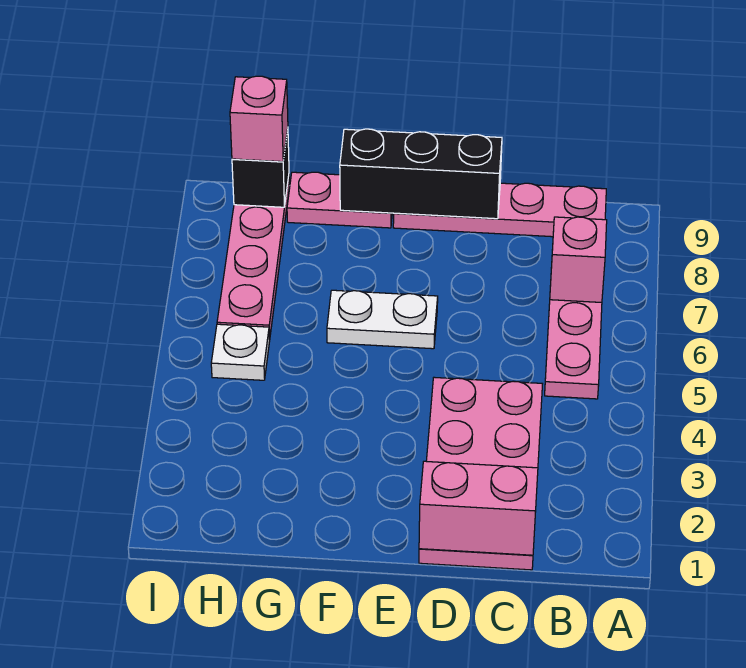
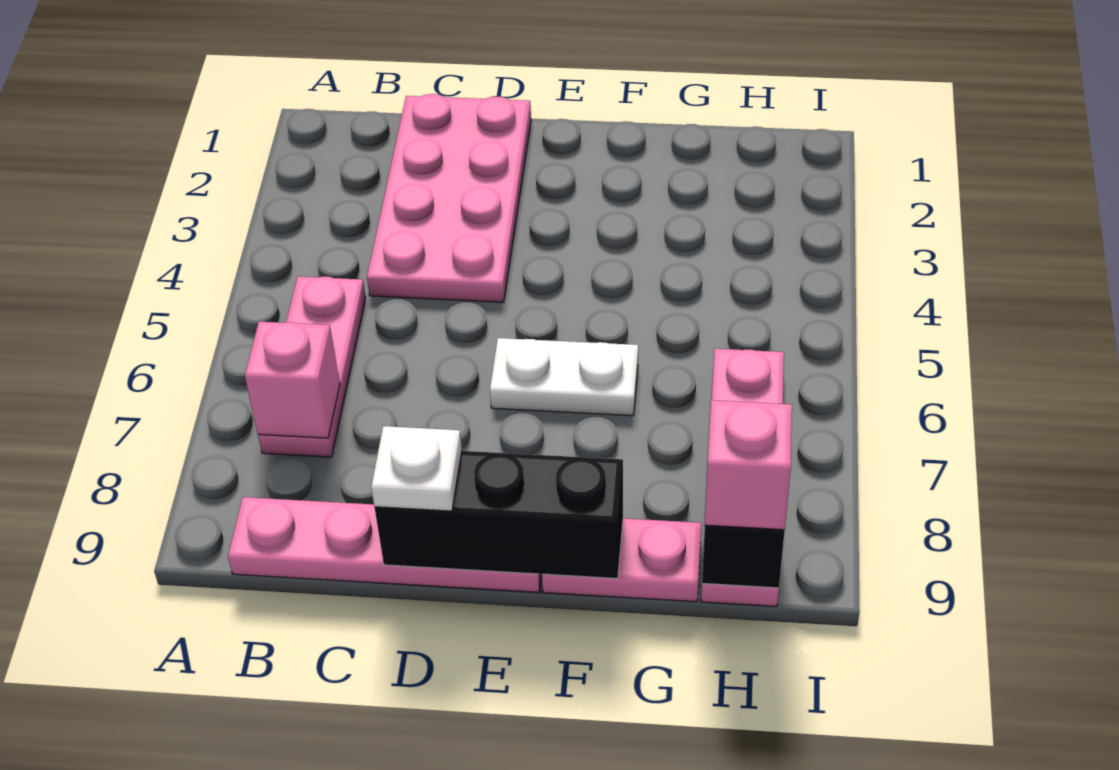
pink brick C1:D1 level 2 -> none
white plate H5 level 1 -> white plate D9 level 3

